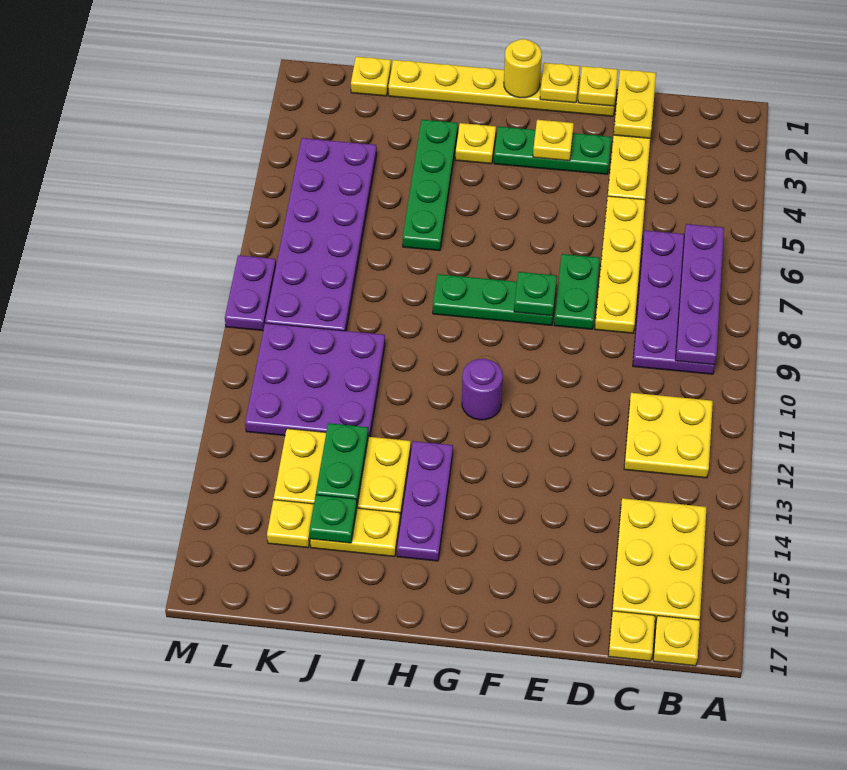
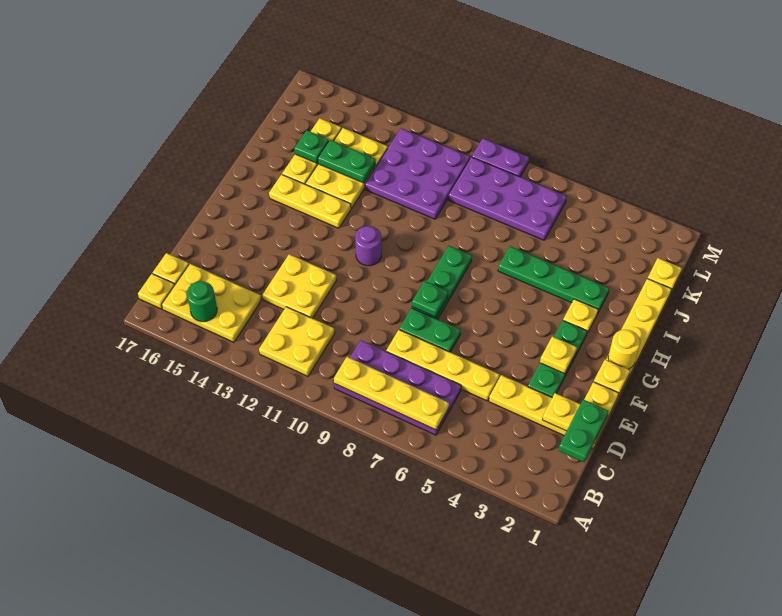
purple plate B6:B9 level 2 -> yellow plate B6:B9 level 2
none -> green round brick B15 level 2
none -> green plate C1:D1 level 3
none -> yellow plate D12:E13 level 1
purple plate H13:H15 level 1 -> yellow plate H13:H15 level 1
purple plate K4:L9 level 1 -> purple plate K6:L9 level 1

